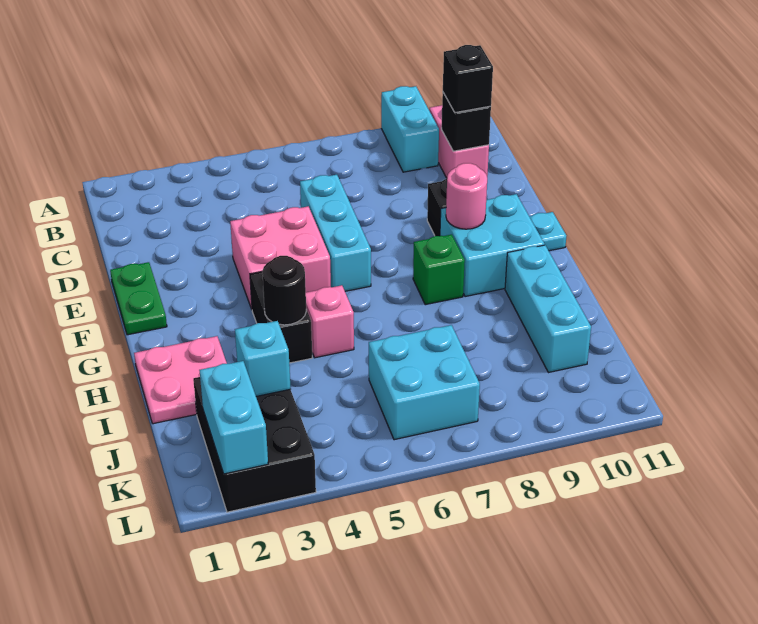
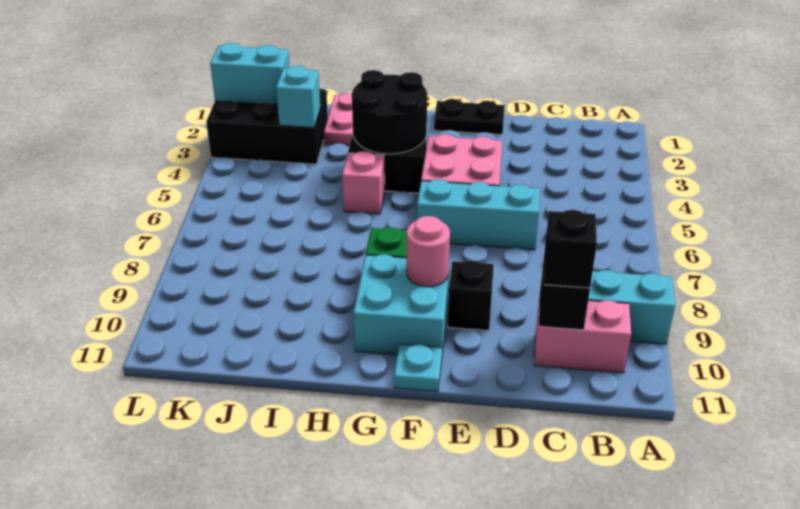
green plate E1:F1 level 1 -> black plate E1:F1 level 1
black round brick H4 level 2 -> black round brick G3:H4 level 2
cyan brick H10:J10 level 1 -> none
cyan brick J6:K7 level 1 -> none

